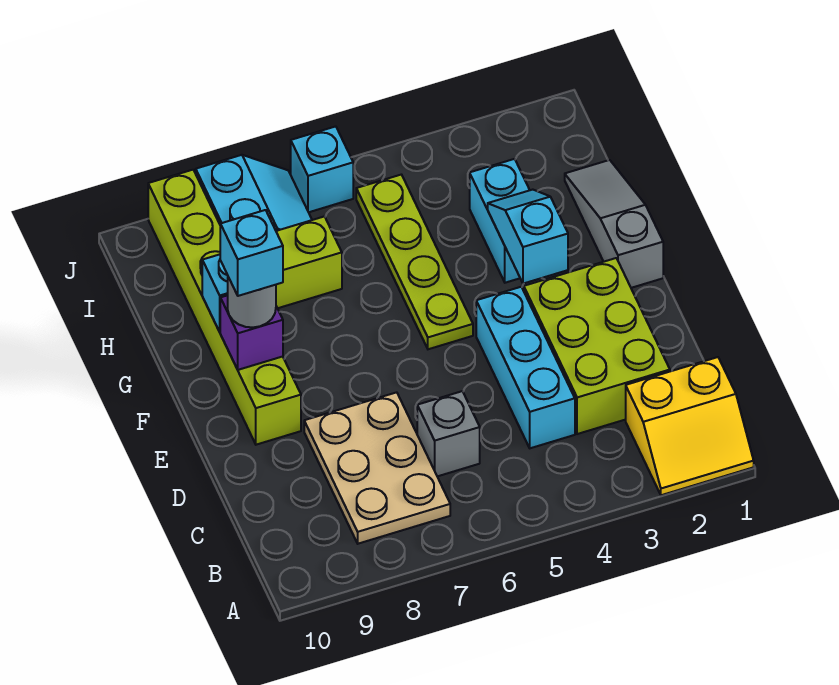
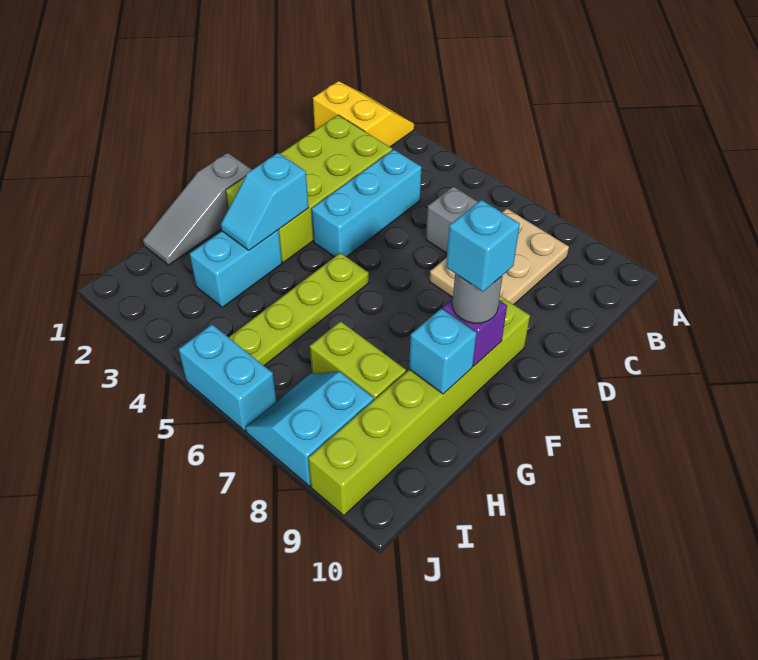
lime brick C2:E3 level 1 -> lime brick C2:F3 level 1
cyan brick J6 level 1 -> cyan brick J5:J6 level 1

